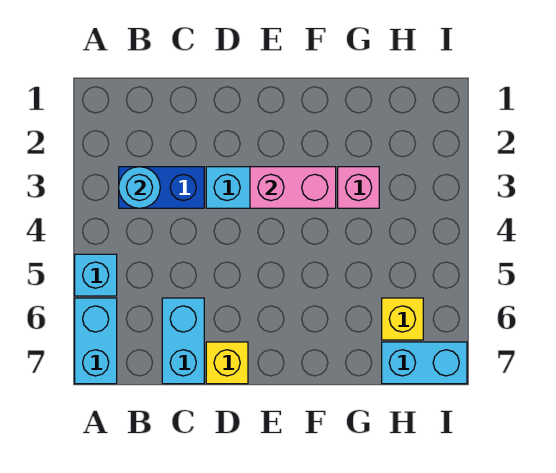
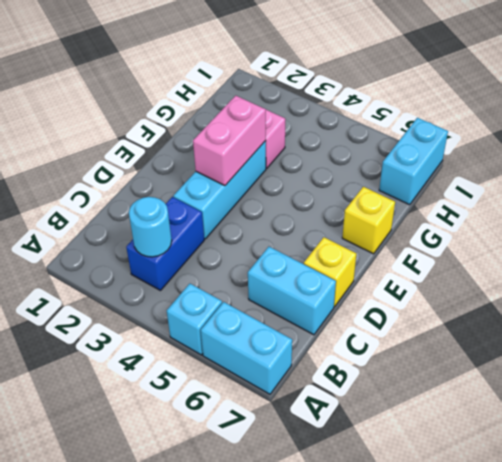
yellow brick H6 level 1 -> yellow brick F7 level 1

